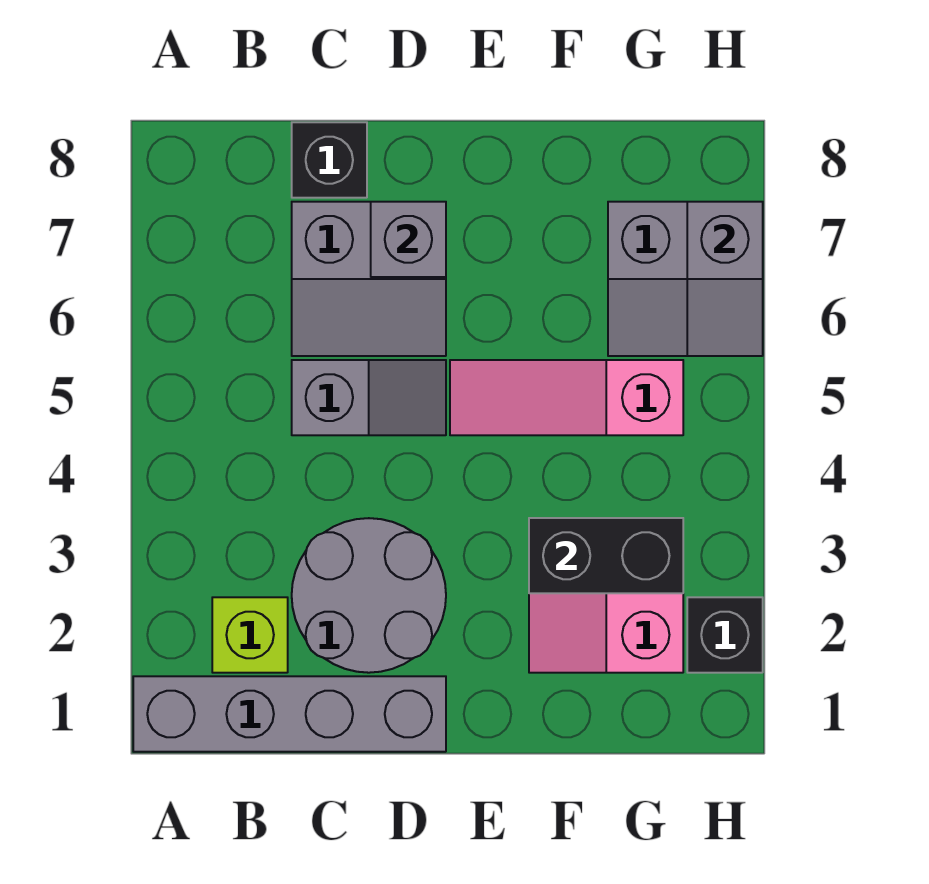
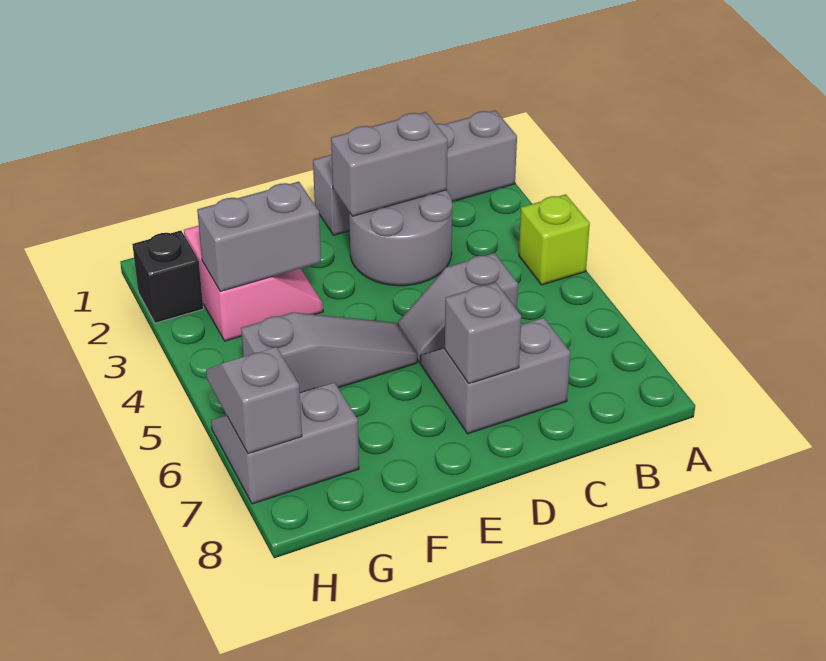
lime brick B2 level 1 -> lime brick A4 level 1
none -> grey brick C2:D2 level 2
black brick C8 level 1 -> none
pink slope E5:G5 level 1 top G -> grey slope E5:G5 level 1 top G
black brick F3:G3 level 2 -> grey brick F3:G3 level 2

